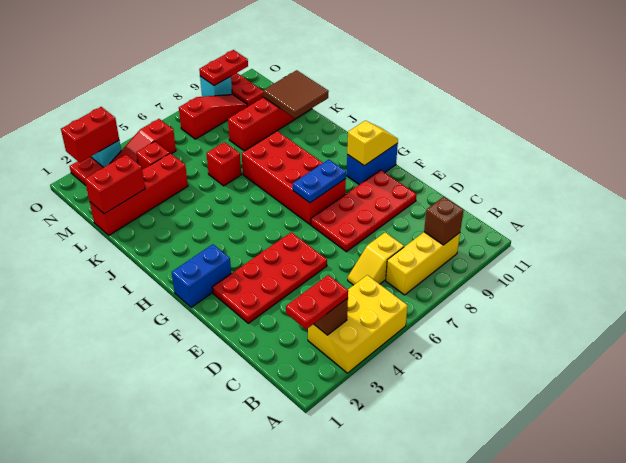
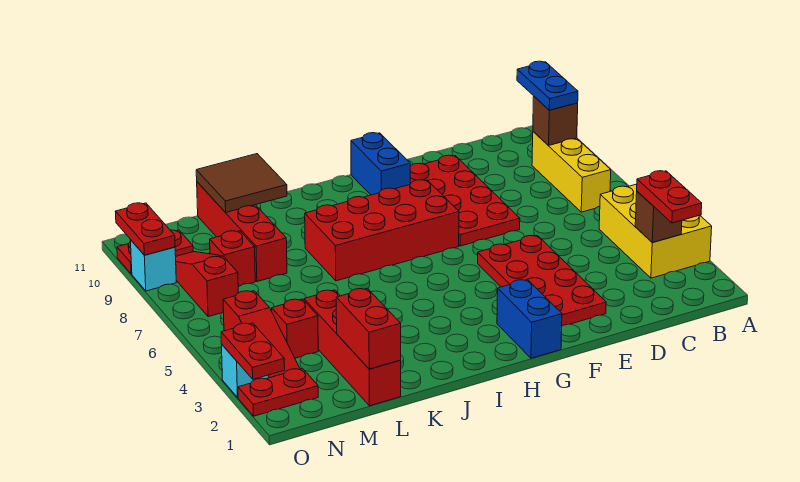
yellow slope C6:C7 level 1 top 7 -> none
blue plate G7:G8 level 2 -> blue plate B9:B10 level 3
yellow slope G10:G11 level 2 top 10 -> none
red brick K6 level 1 -> red brick M8 level 1
red brick O2:O3 level 2 -> red plate O2:O3 level 2

